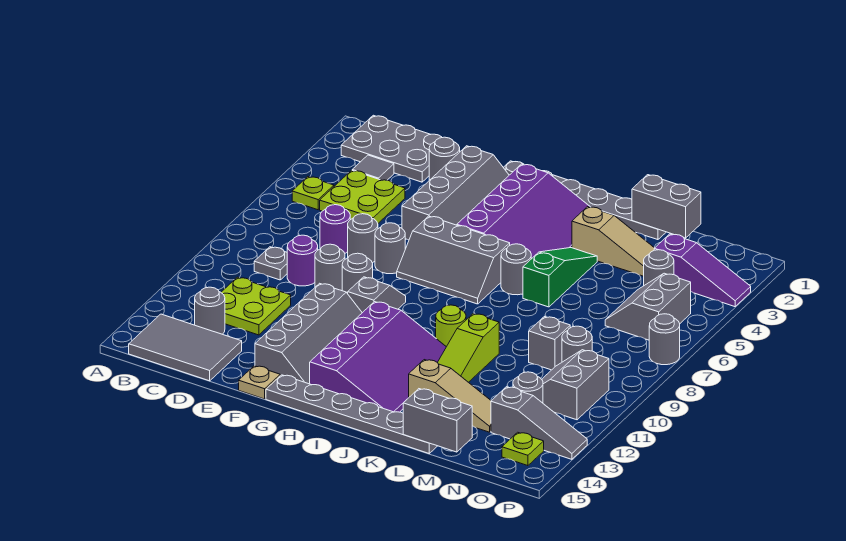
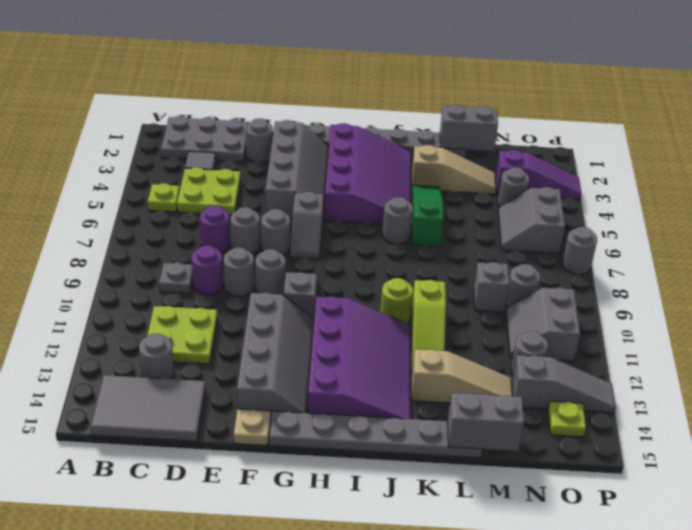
grey slope G6:I7 level 1 top 6 -> grey slope G6:G7 level 1 top 6

